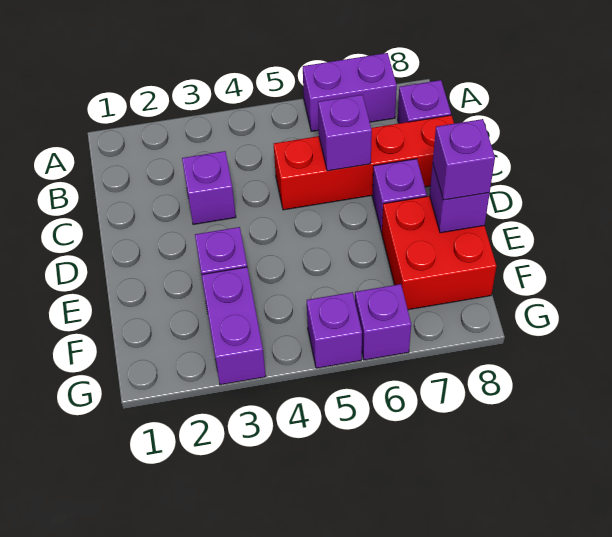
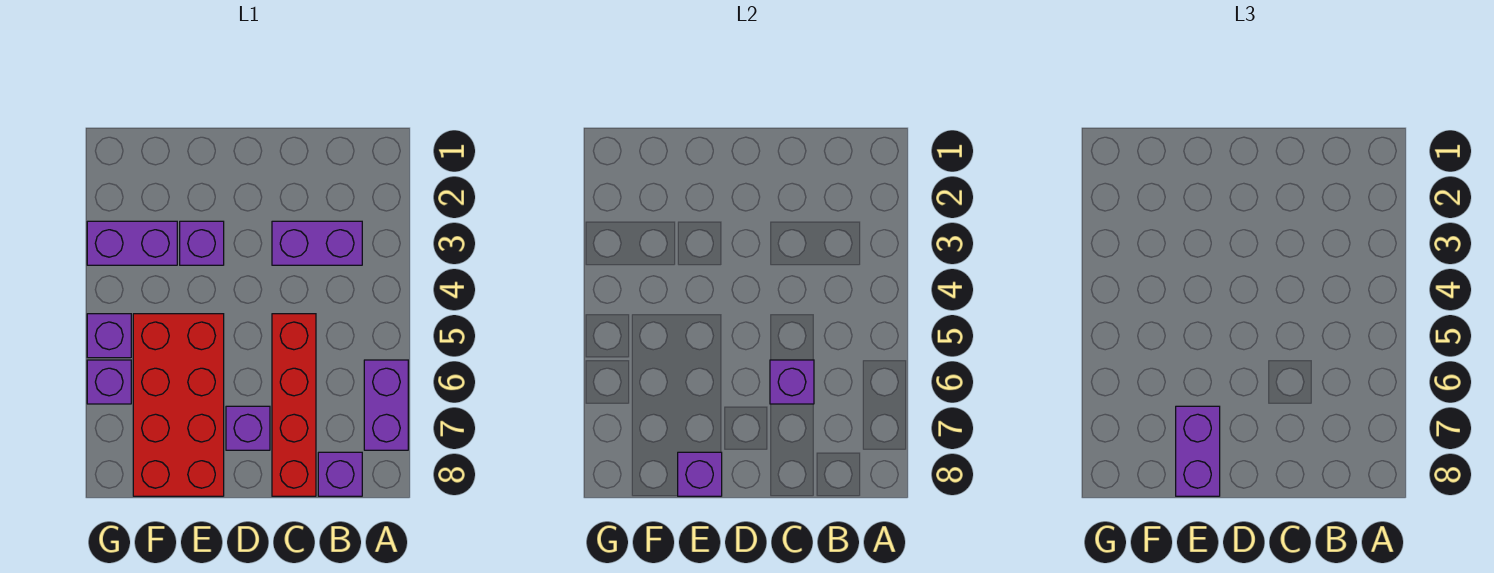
purple brick C3 level 1 -> purple brick B3:C3 level 1
red brick E7:F8 level 1 -> red brick E5:F8 level 1
purple brick E8 level 3 -> purple brick E7:E8 level 3

